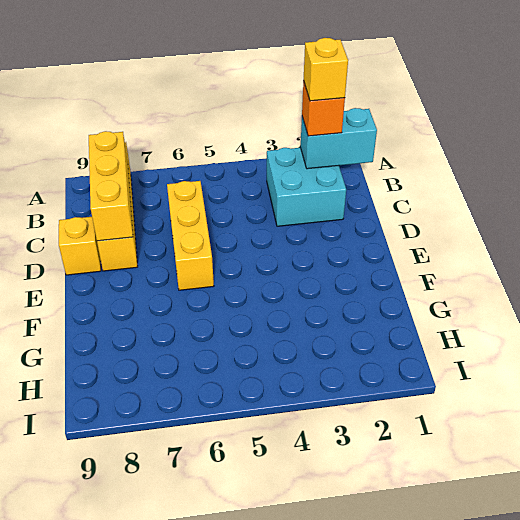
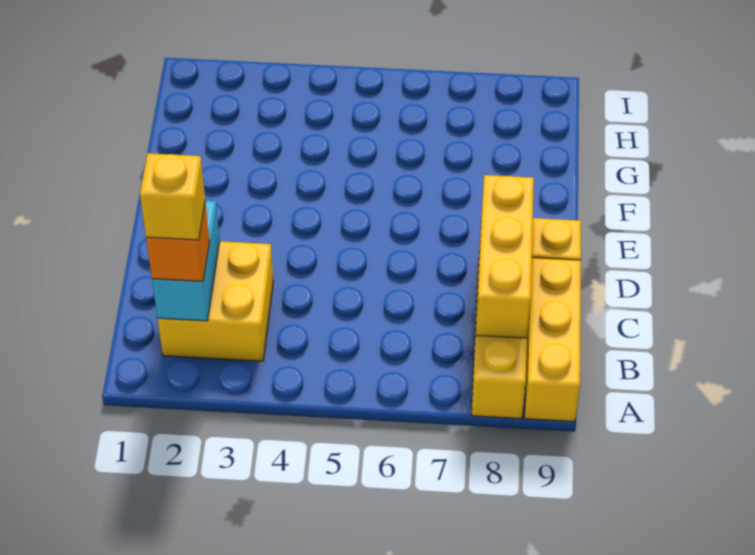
cyan brick B1:B2 level 2 -> cyan brick B2:C2 level 2
cyan brick B2:C3 level 1 -> yellow brick B2:C3 level 1
yellow brick C6:E6 level 1 -> yellow brick A9:C9 level 1

